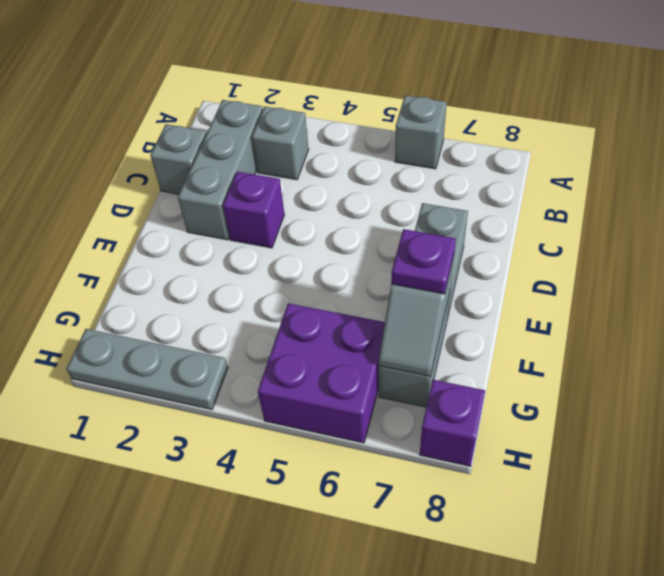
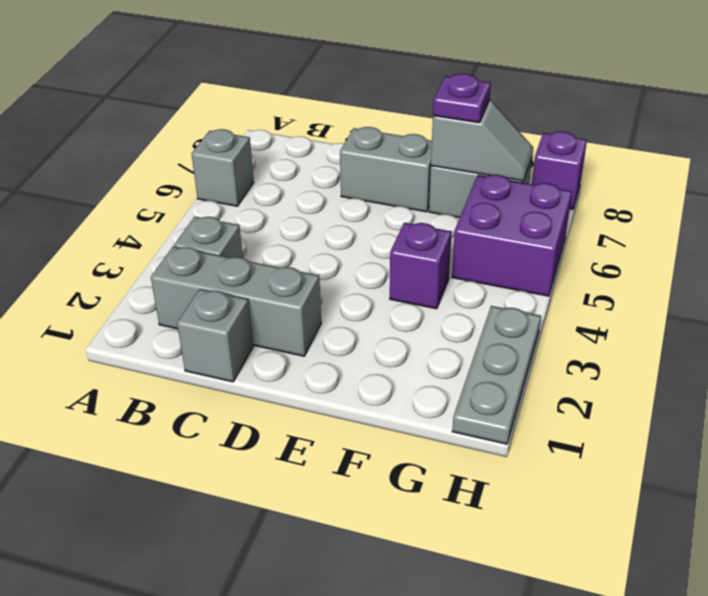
purple brick D3 level 1 -> purple brick F4 level 1

